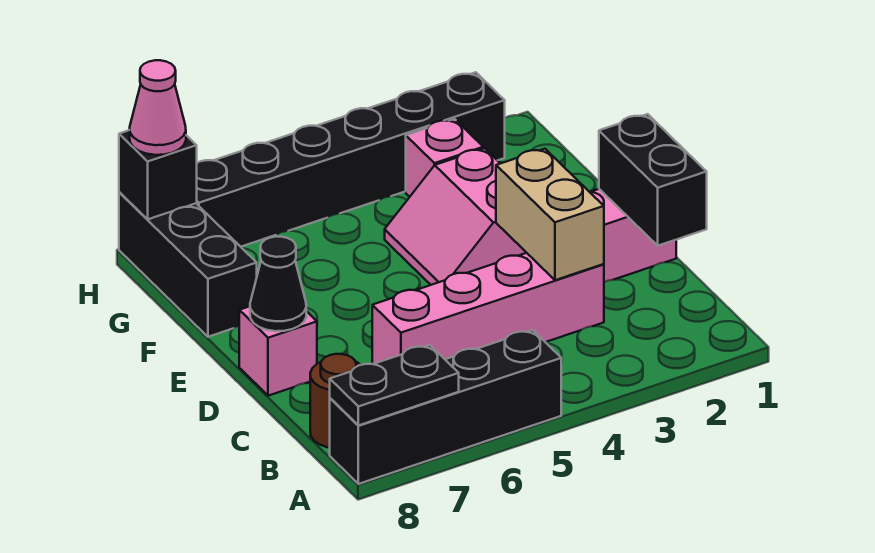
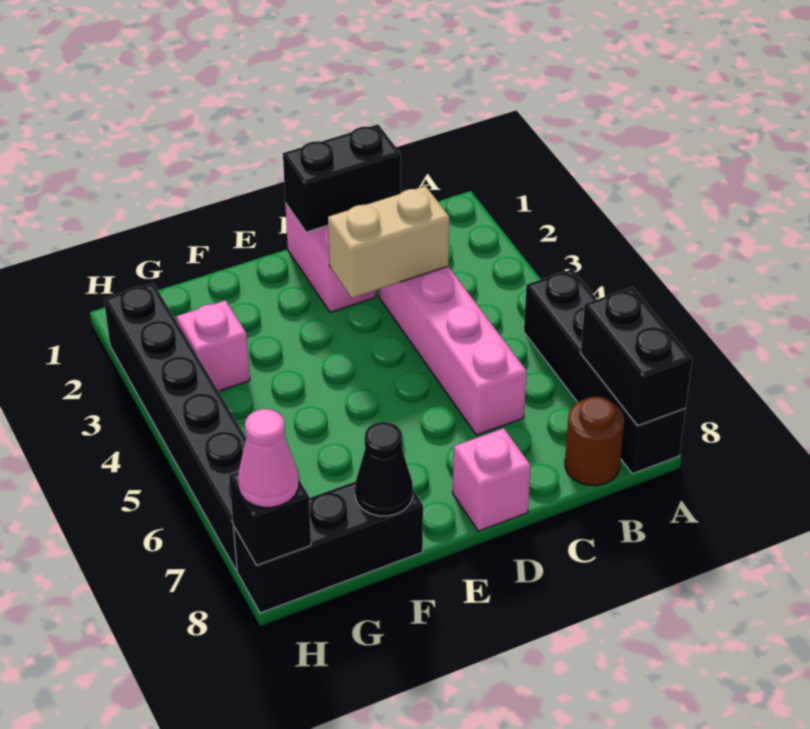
black plate A7:A8 level 2 -> black brick A7:A8 level 2
black cone D8 level 2 -> black cone F8 level 2
pink slope E3:F4 level 1 top 3 -> none

